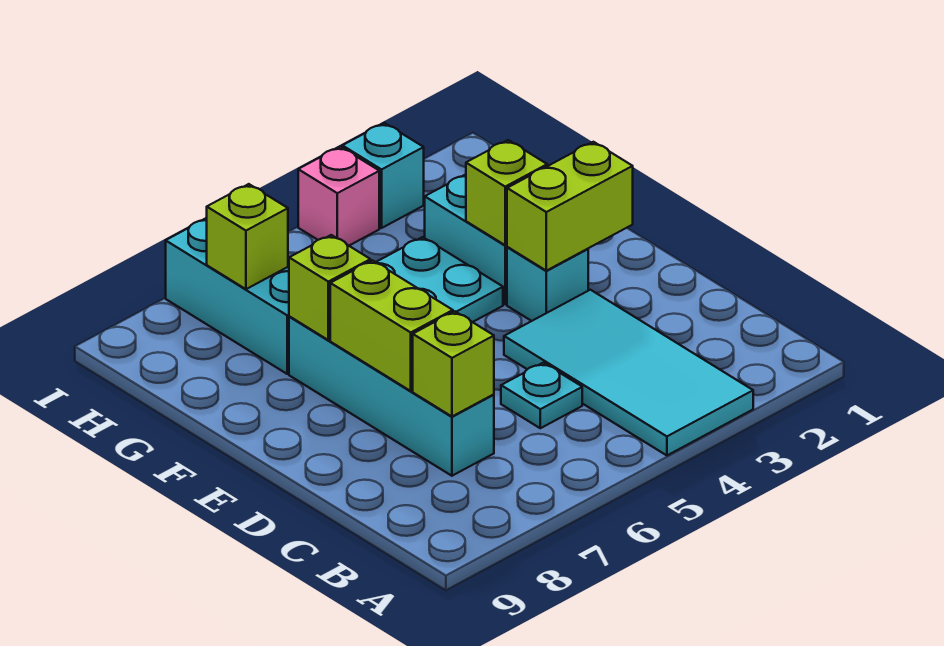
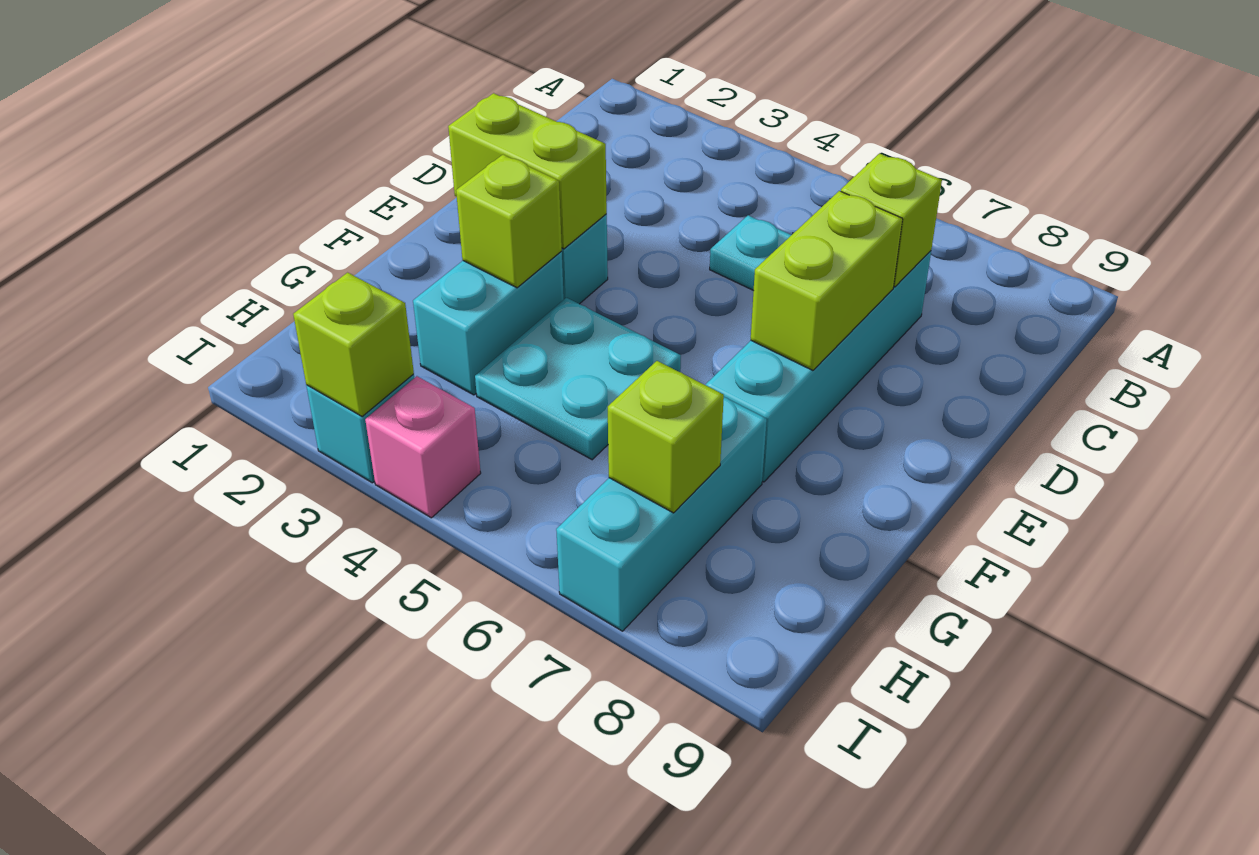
cyan tile A3:D4 level 1 -> none
lime brick F7 level 2 -> lime brick I3 level 2

